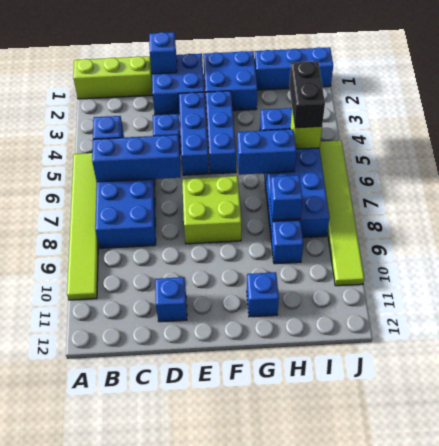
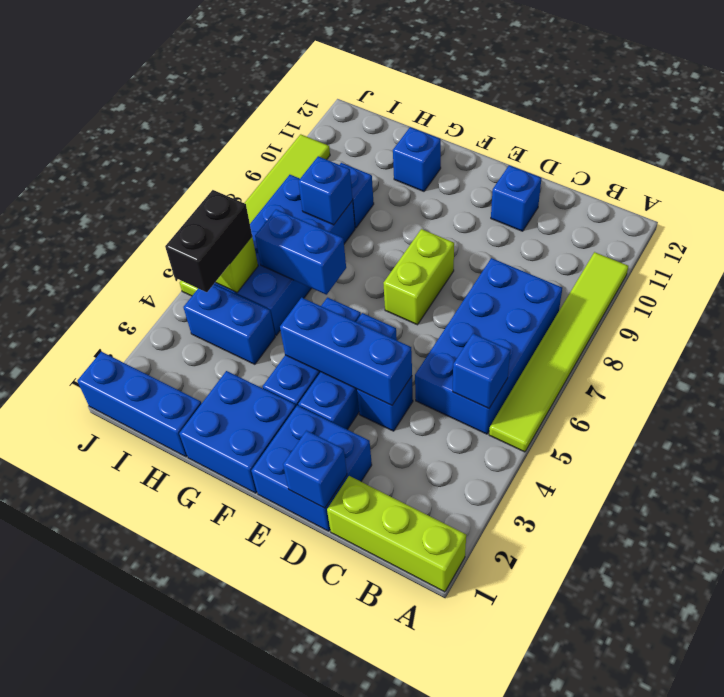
blue brick B6:D6 level 2 -> blue brick D4:F4 level 2
lime brick E7:F8 level 1 -> lime brick E7:E8 level 1

